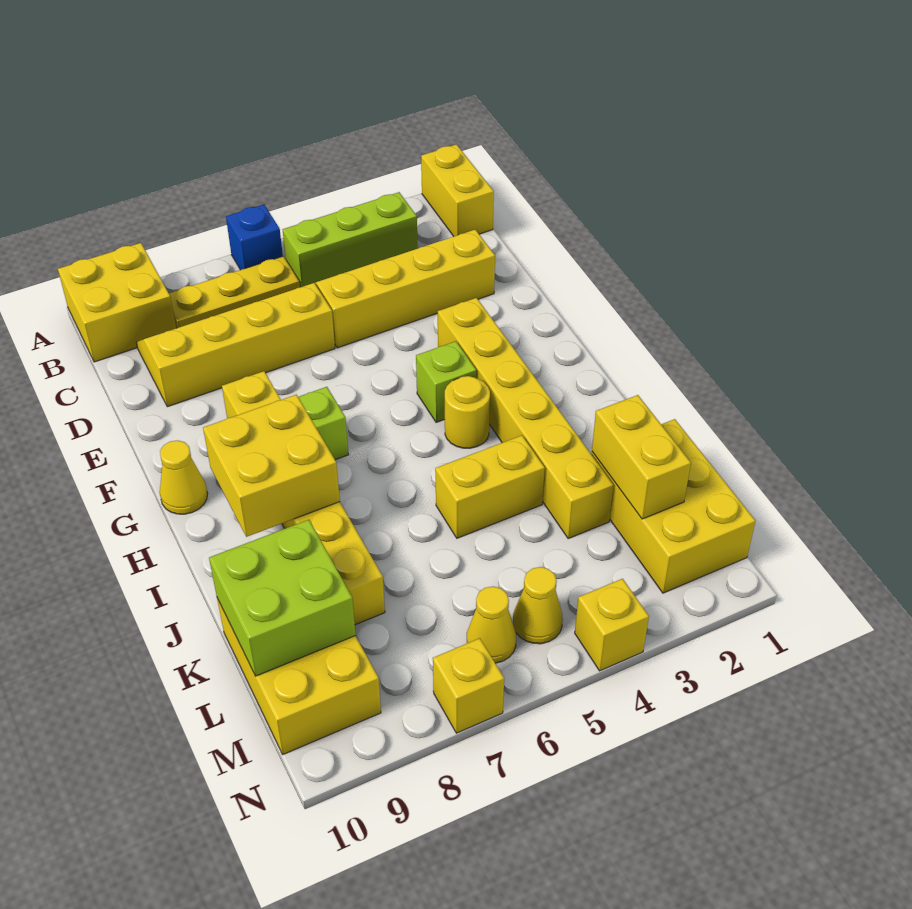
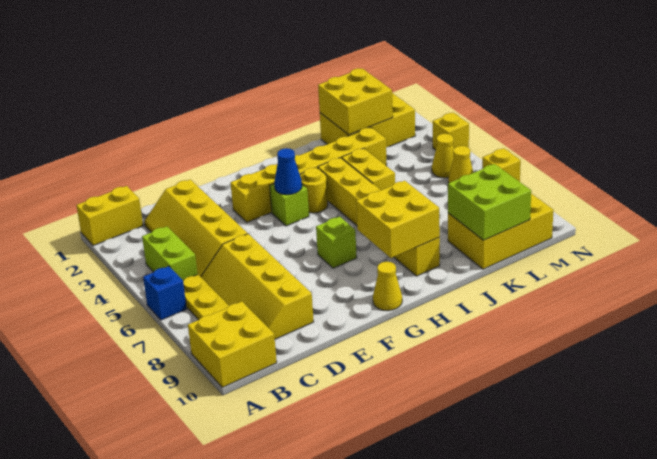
lime brick B3:B5 level 1 -> lime brick B4:B5 level 1
yellow brick F8:K8 level 1 -> yellow brick I4:I9 level 1
none -> blue cone G4 level 2
yellow brick K2:L2 level 2 -> yellow brick K1:L2 level 2

